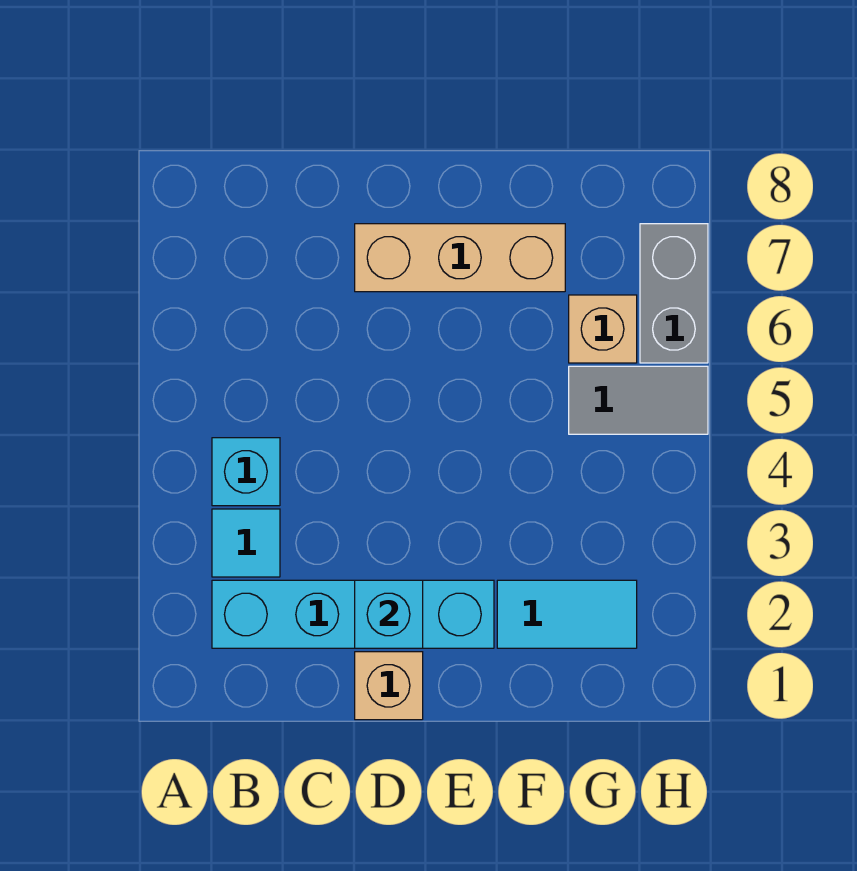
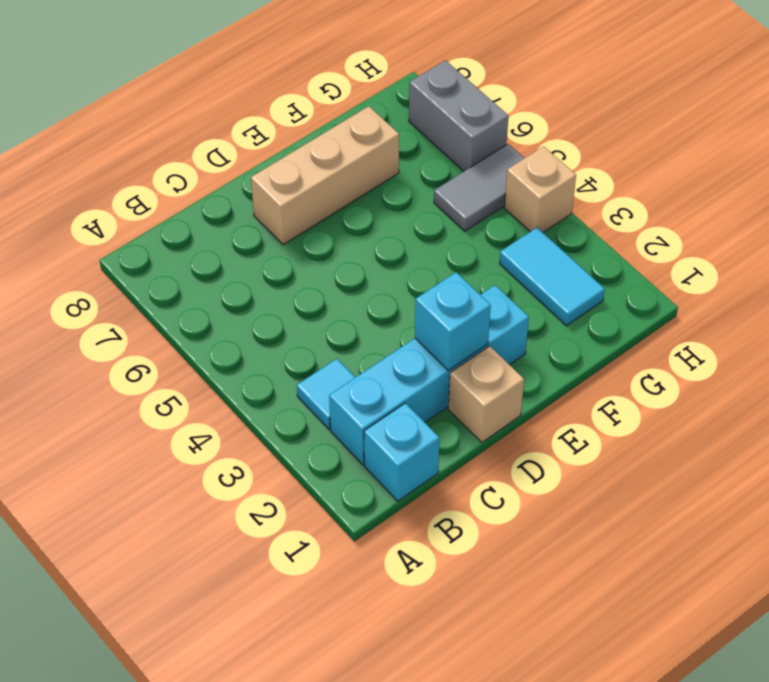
cyan brick B4 level 1 -> cyan brick B1 level 1
cyan tile F2:G2 level 1 -> cyan tile G2:G3 level 1
tan brick G6 level 1 -> tan brick H4 level 1

